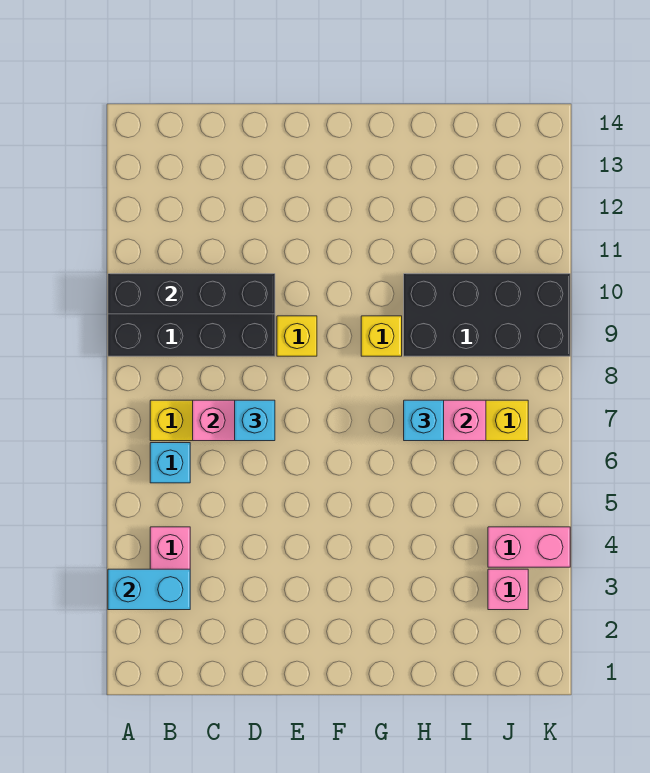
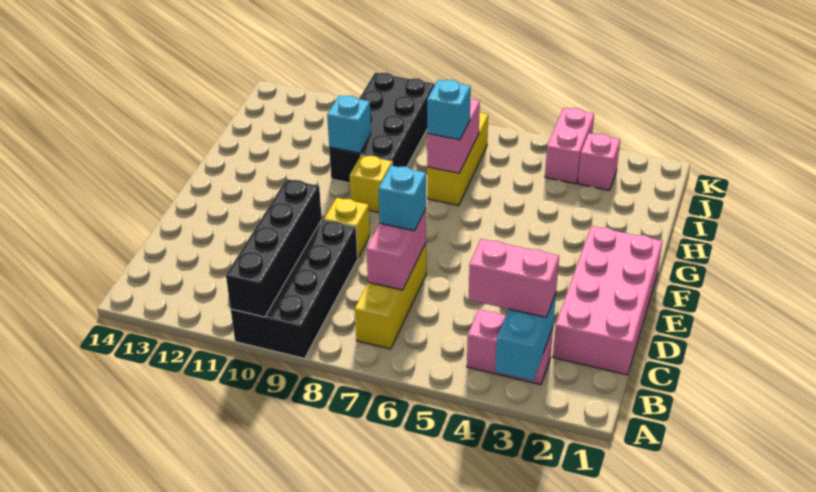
none -> pink brick B3:B4 level 3
cyan brick B6 level 1 -> cyan brick H10 level 2
none -> pink brick C1:F2 level 1

